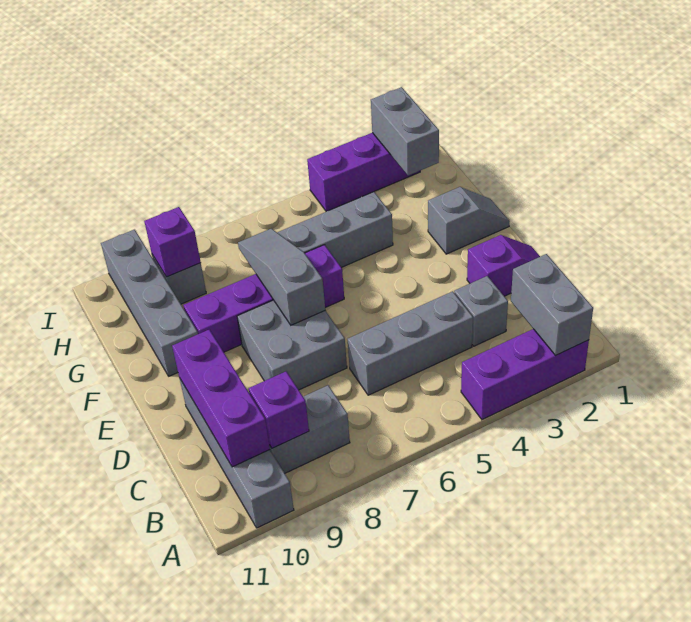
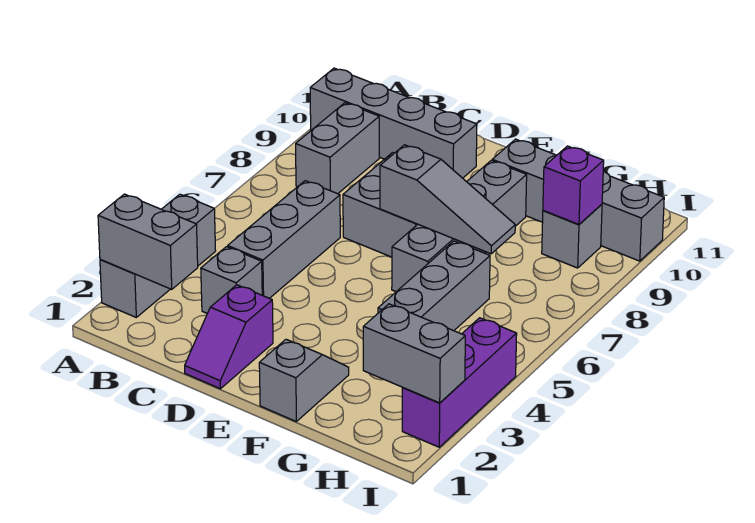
purple brick A2:A4 level 1 -> grey brick A2:A4 level 1
purple brick B9 level 2 -> none
purple brick B10:D10 level 2 -> none
grey slope F1:F2 level 1 top 2 -> grey slope F1:F2 level 1 top 1
purple brick F6:F9 level 1 -> grey brick F6:F9 level 1

